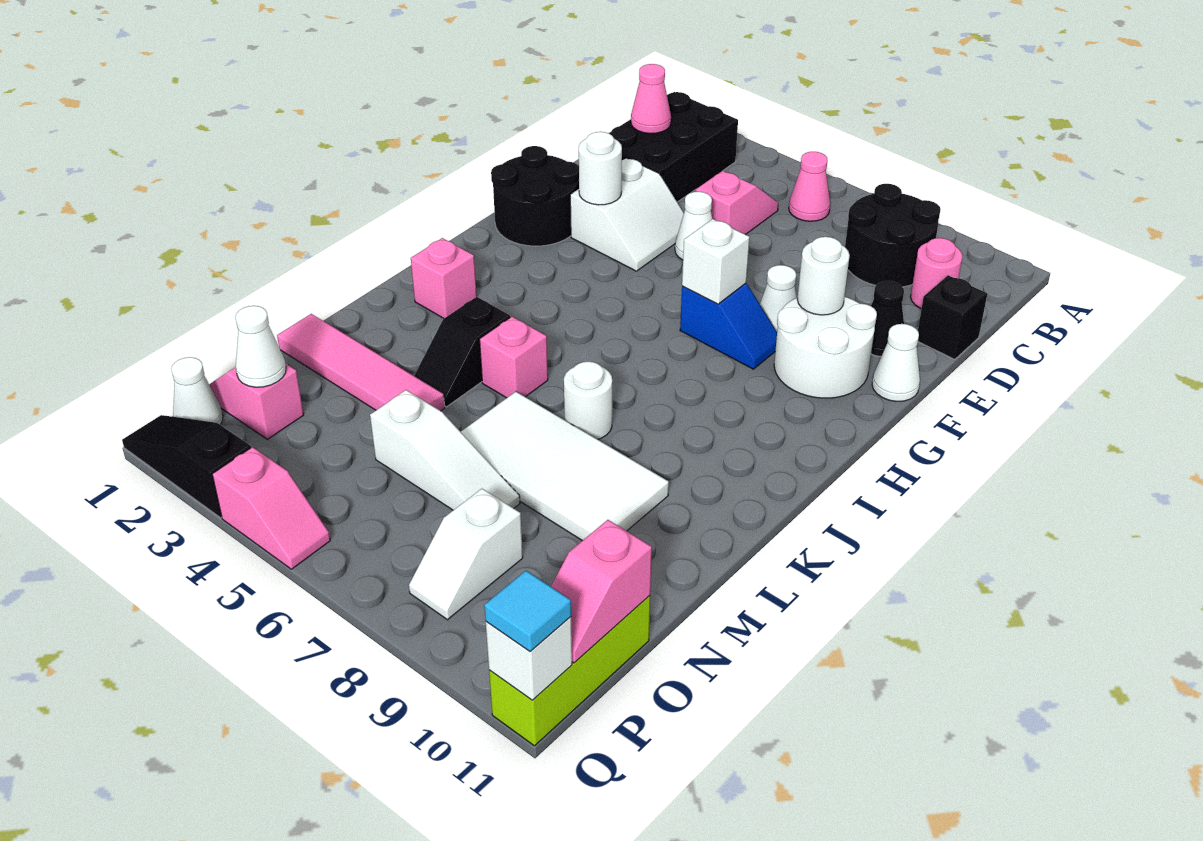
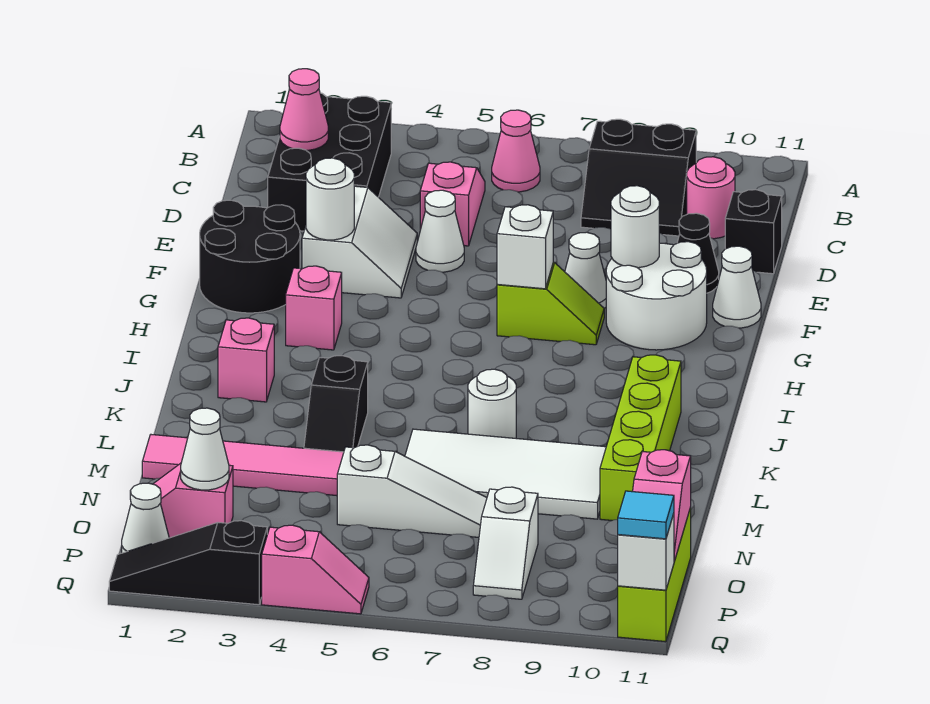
black round brick B8:C9 level 1 -> black slope B8:C9 level 1 top B
blue slope G7:G8 level 1 top 7 -> lime slope G7:G8 level 1 top 7
none -> lime brick J10:M10 level 1
pink brick K5 level 1 -> pink brick H3 level 1

